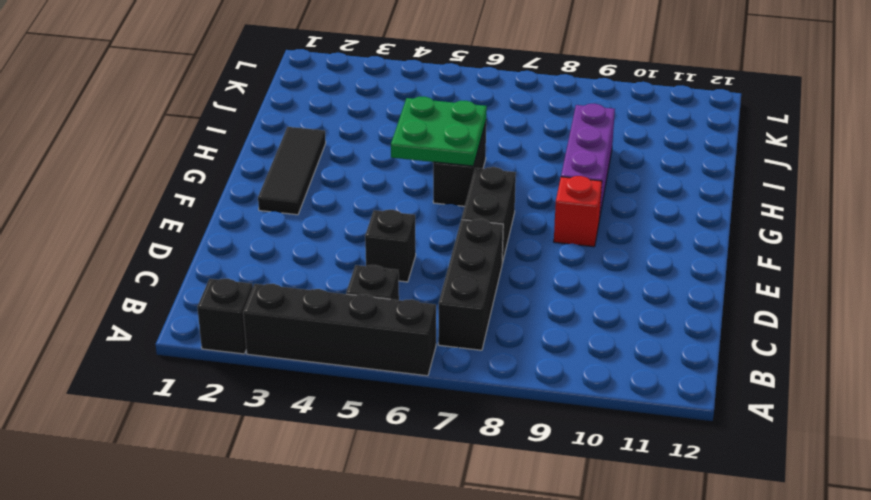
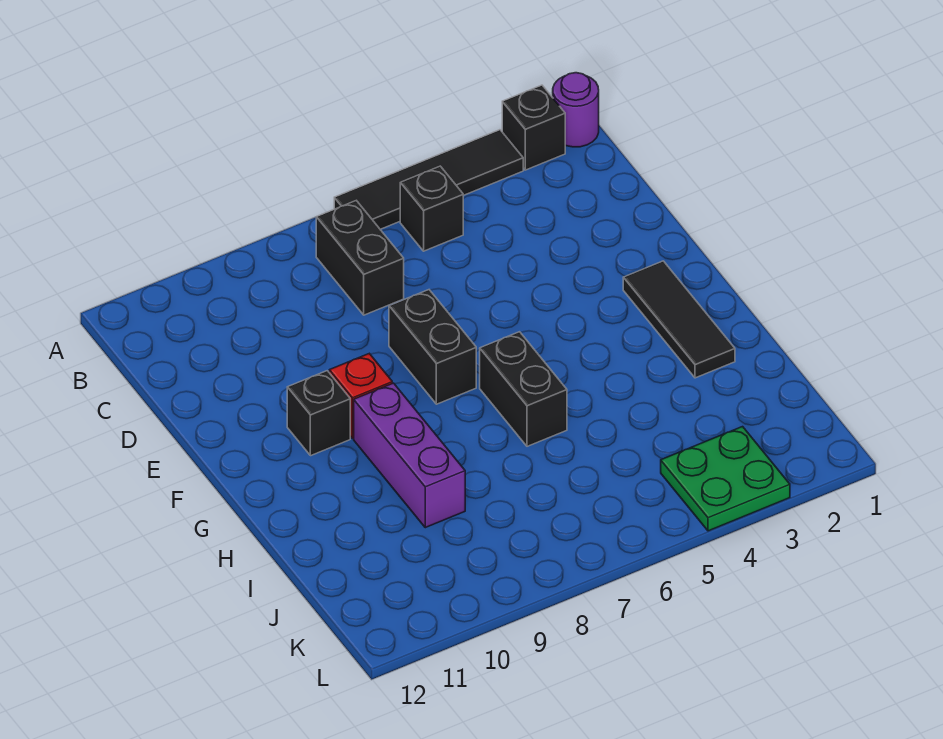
none -> purple round brick A1 level 1
black brick A3:A6 level 1 -> black tile A3:A6 level 1
black brick B7:D7 level 1 -> black brick B7:C7 level 1
black brick D5 level 1 -> black brick F10 level 1
green plate G5:H6 level 2 -> green plate K3:L4 level 1

